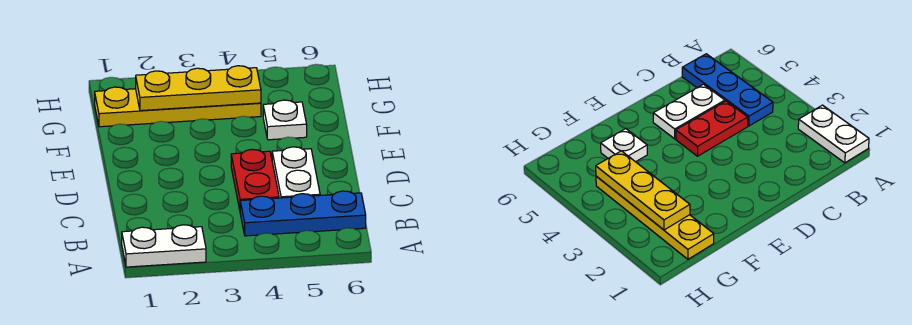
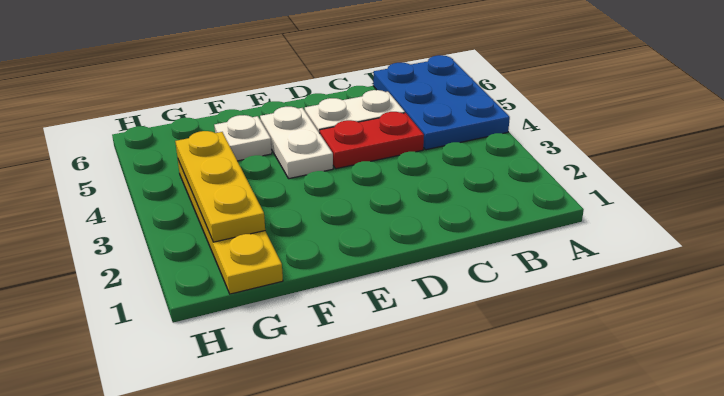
white plate A1:A2 level 1 -> white plate E4:E5 level 1
blue plate B4:B6 level 1 -> blue plate A4:B6 level 1

